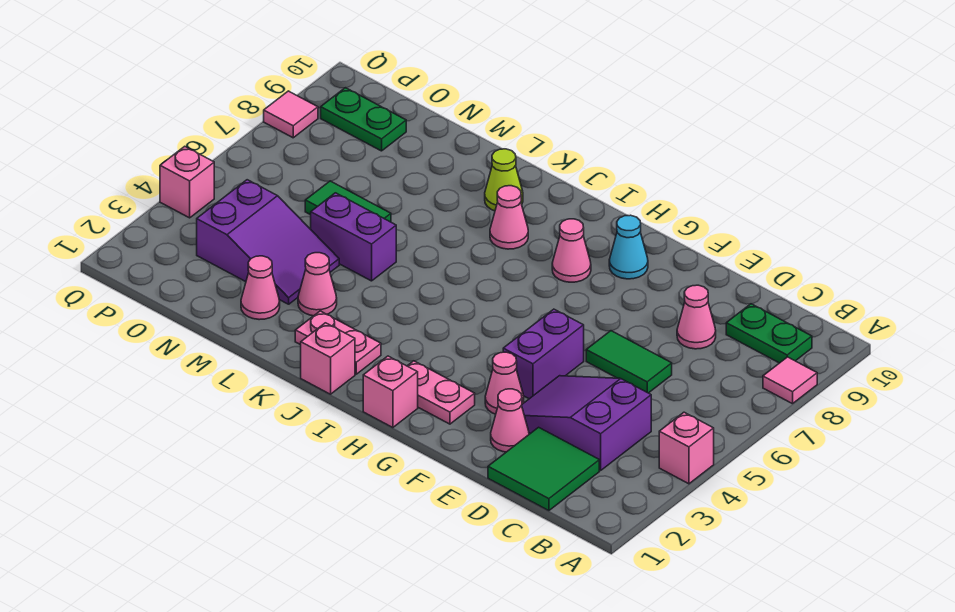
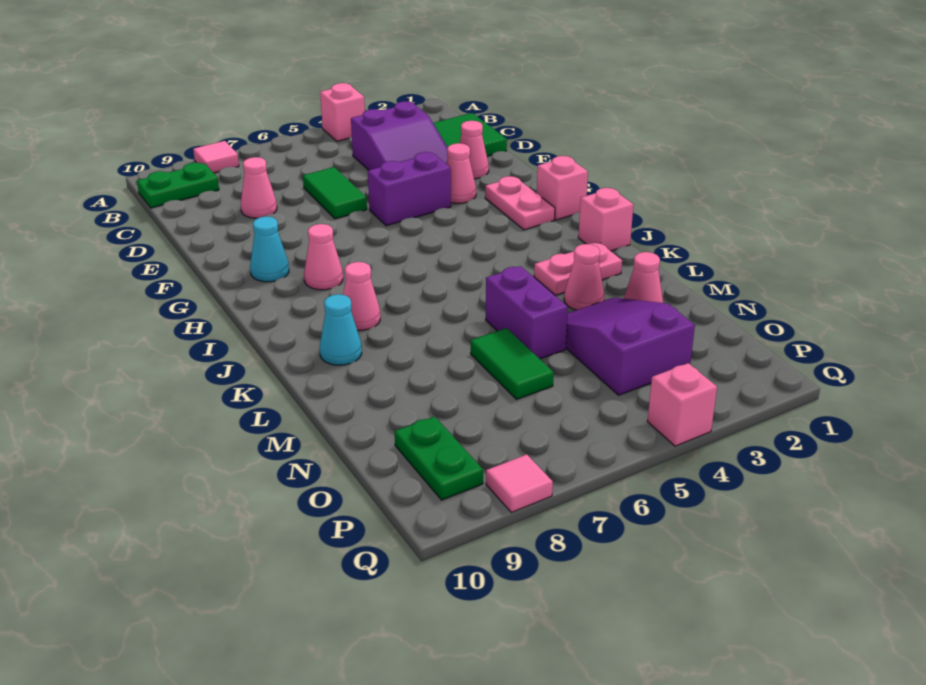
green plate B9:C9 level 1 -> green plate B9:B10 level 1
pink plate J2:K2 level 1 -> pink plate K2:K3 level 1
lime cone K9 level 1 -> cyan cone K9 level 1

